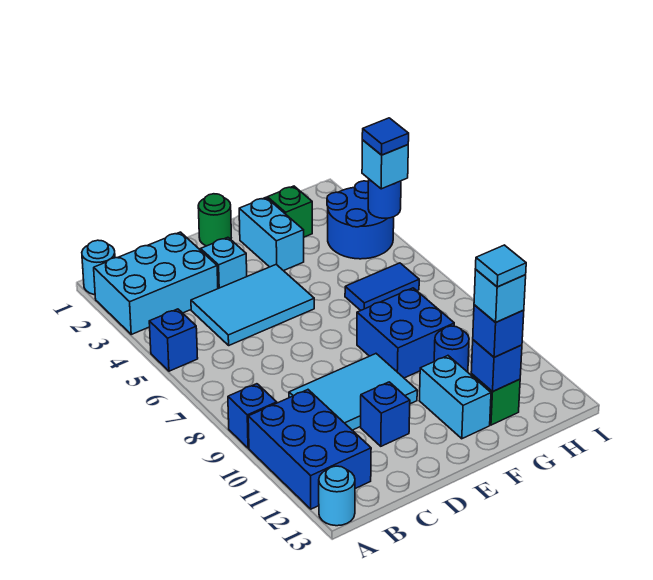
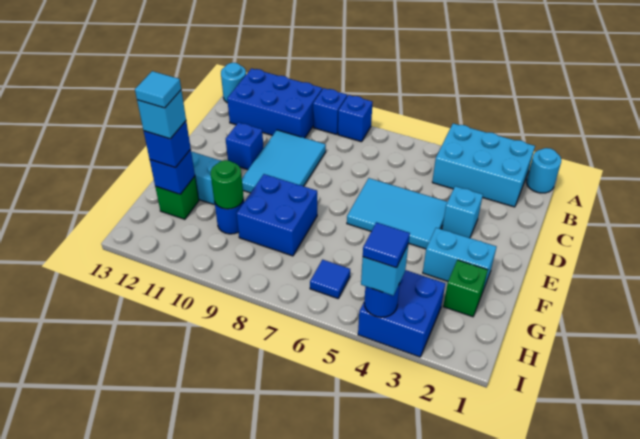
cyan brick A2:C3 level 1 -> cyan brick A2:B4 level 1
blue brick A5 level 1 -> blue brick A8 level 1
cyan tile C4:E5 level 1 -> cyan tile D4:E6 level 1
green round brick E1 level 1 -> green round brick G10 level 2
blue tile G6:H6 level 1 -> blue tile H6 level 1
blue round brick H3:I4 level 1 -> blue brick H3:I4 level 1

